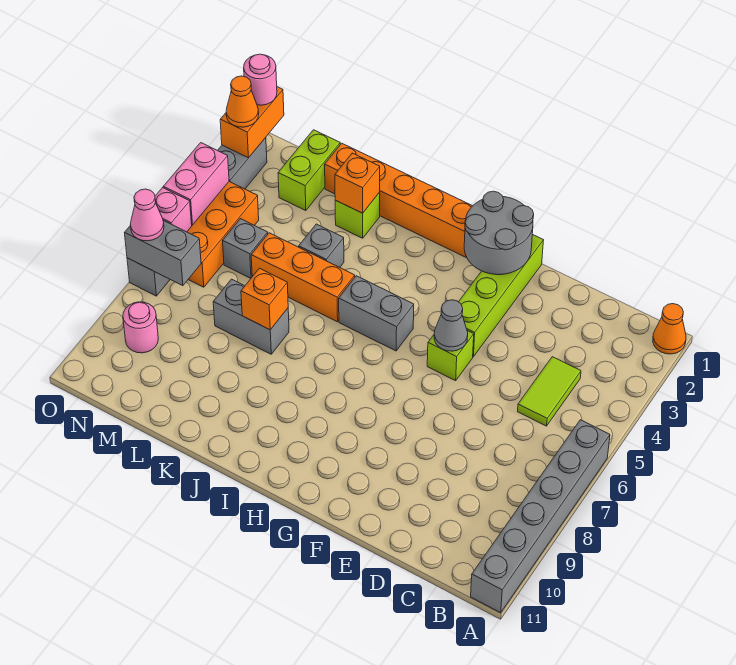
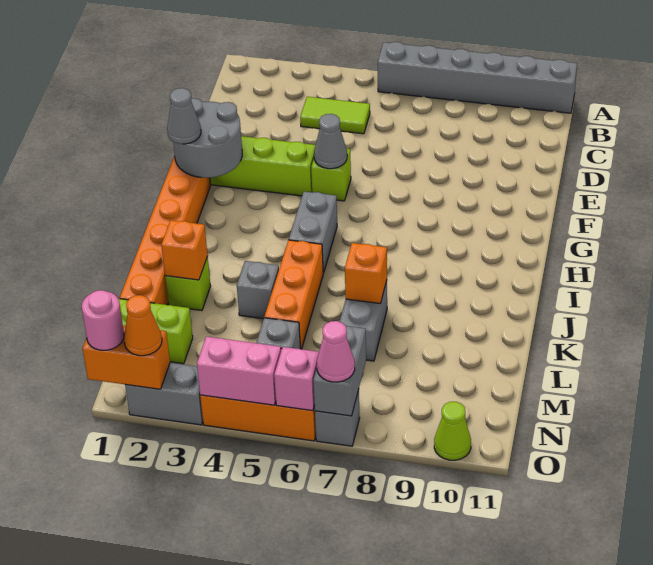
orange cone A1 level 1 -> none
none -> grey cone G1 level 3
pink round brick N9 level 1 -> none
none -> lime cone O10 level 1

